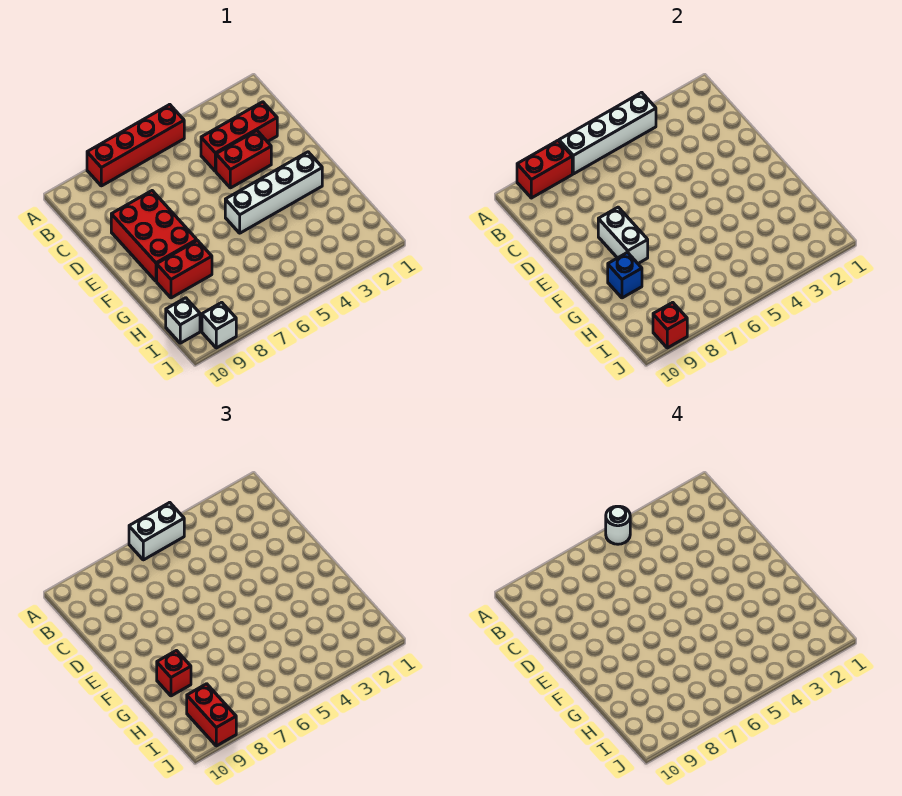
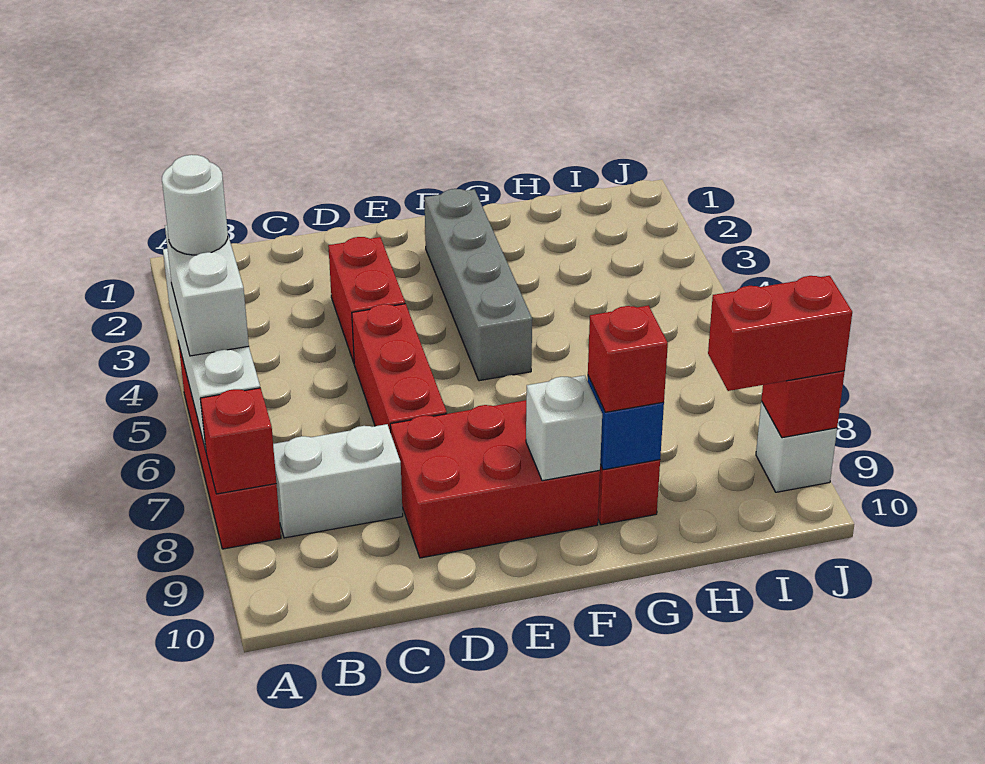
red brick A8:A9 level 2 -> red brick A8 level 2
red brick C2:C4 level 1 -> red brick D5:D7 level 1
white brick E8:F8 level 2 -> white brick B8:C8 level 1
white brick F2:F5 level 1 -> grey brick F2:F5 level 1
white brick I10 level 1 -> white brick F9 level 2

